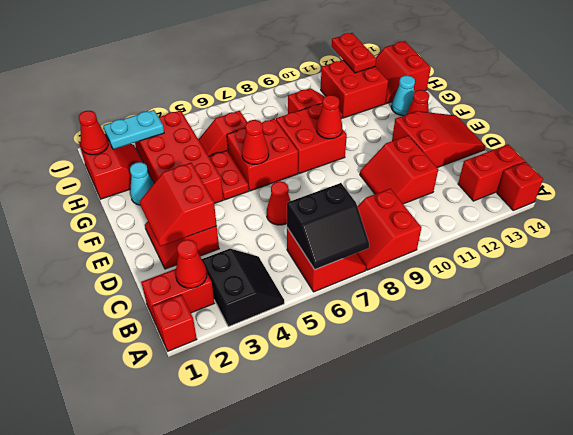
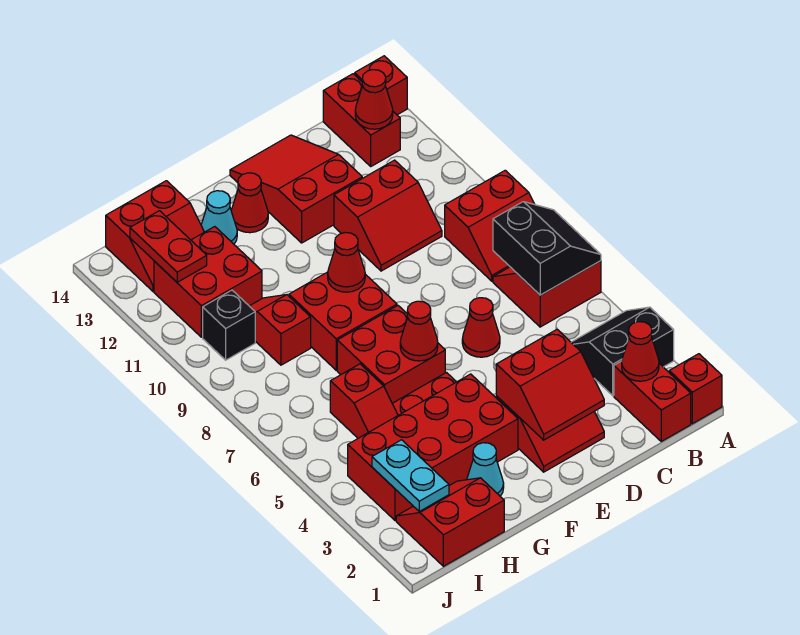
red cone I1 level 2 -> red cone B13 level 2
none -> black brick I10 level 1
red plate I12:J12 level 2 -> red plate I12:I13 level 2

